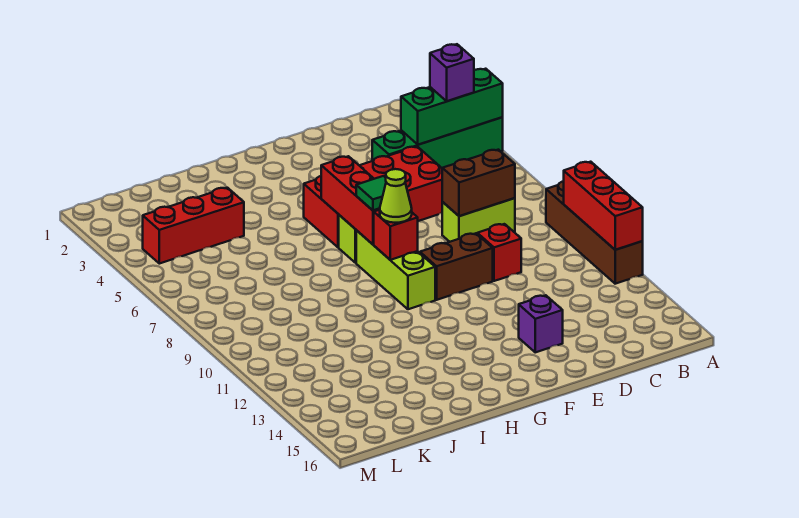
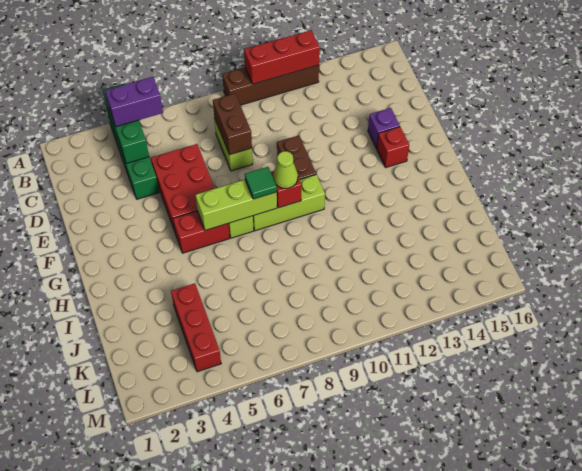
purple brick B4 level 3 -> purple brick B4:B5 level 3
red brick D10 level 1 -> red brick F14 level 1
red brick G6:G8 level 2 -> lime brick G6:G8 level 2

